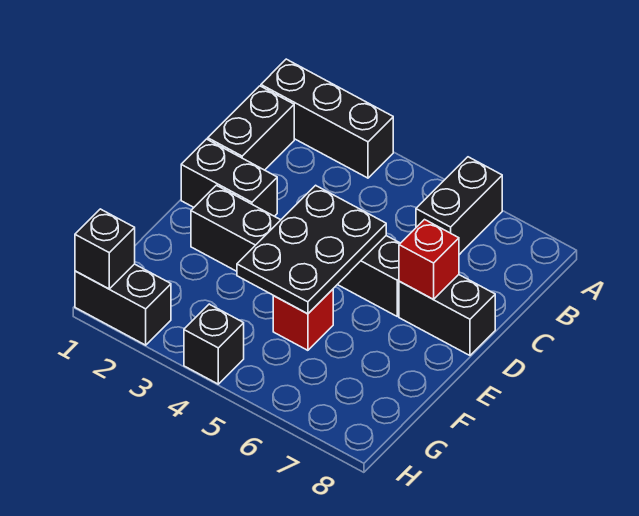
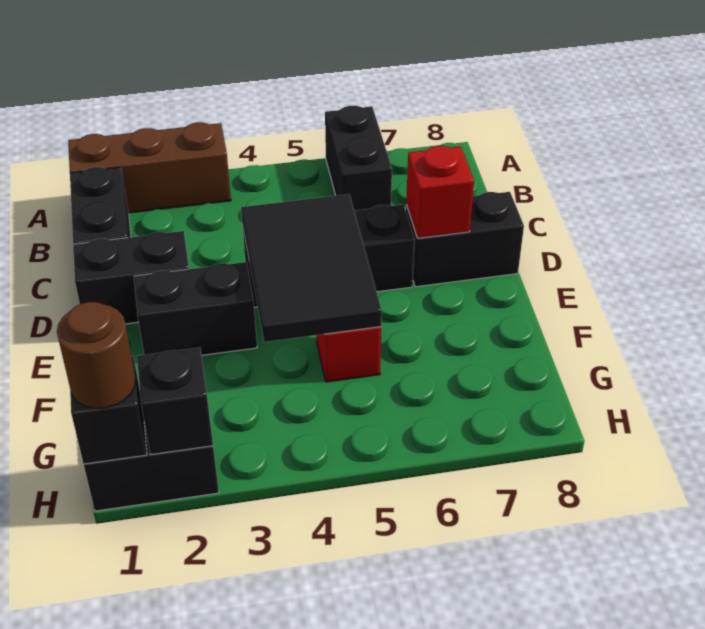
black brick A1:A3 level 1 -> brown brick A1:A3 level 1
black plate D4:F5 level 2 -> black tile D4:F5 level 2
none -> brown round brick H1 level 3
black brick H4 level 1 -> black brick H2 level 2

